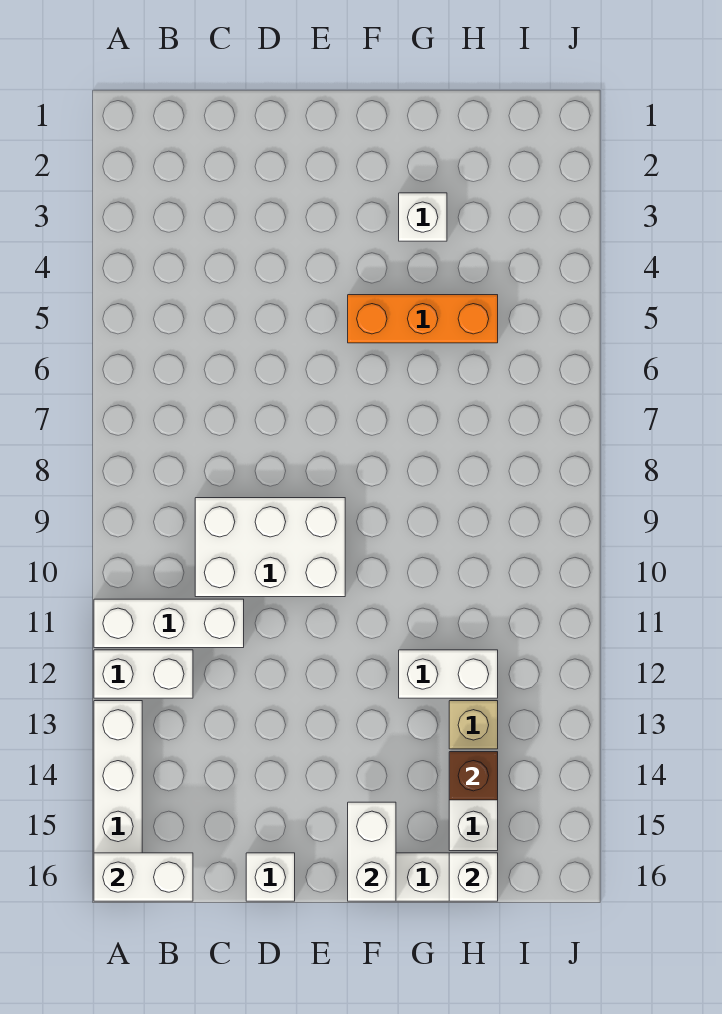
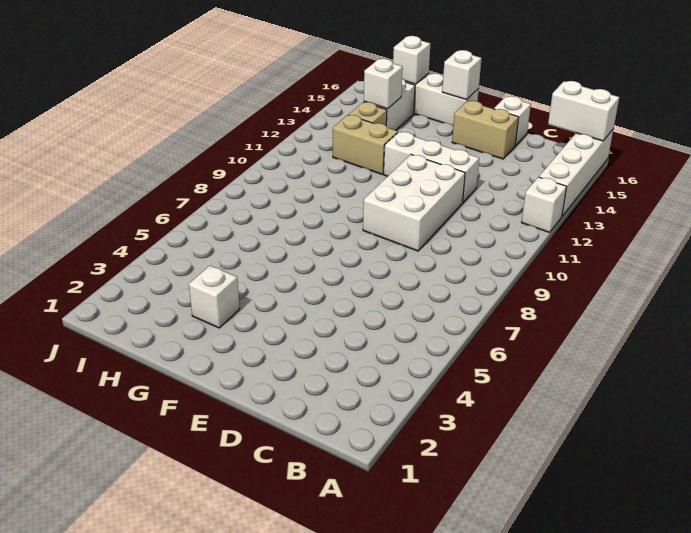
white brick A11:C11 level 1 -> white brick D12:F12 level 1
white brick A12:B12 level 1 -> white brick A12 level 1
white brick C9:E10 level 1 -> white brick D9:E11 level 1
none -> tan brick D15:E15 level 1
orange brick F5:H5 level 1 -> none
white brick F15:F16 level 2 -> white brick F16 level 2
white brick G12:H12 level 1 -> tan brick G12:H12 level 1
brown brick H14 level 2 -> white brick H14 level 2

